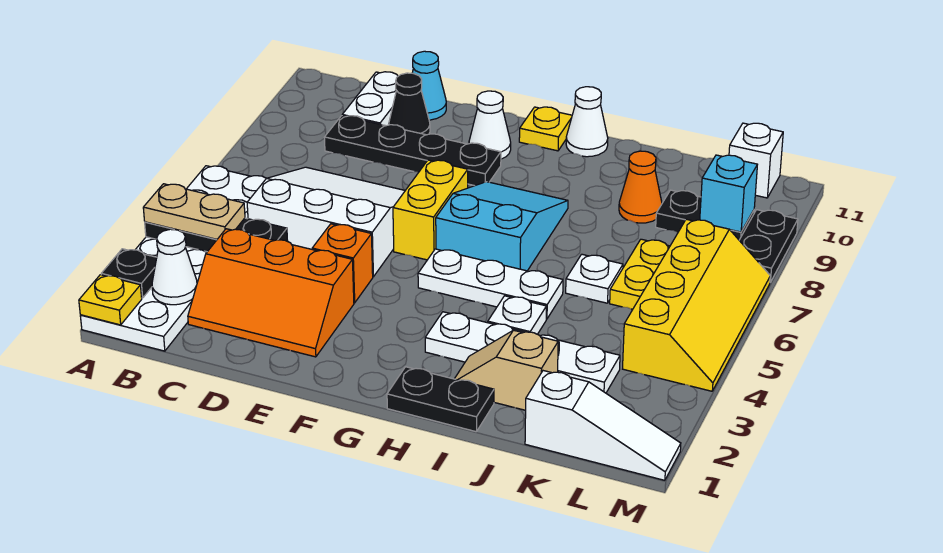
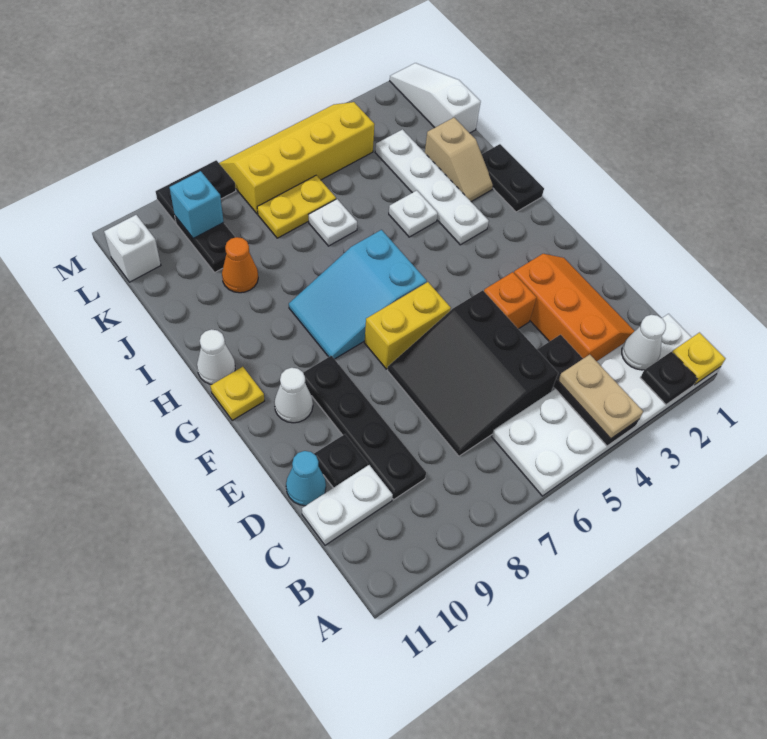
white slope C5:E7 level 1 top 5 -> black slope C5:E7 level 1 top 5
black cone D10 level 1 -> black plate D10 level 1
white plate G5:I5 level 1 -> none

